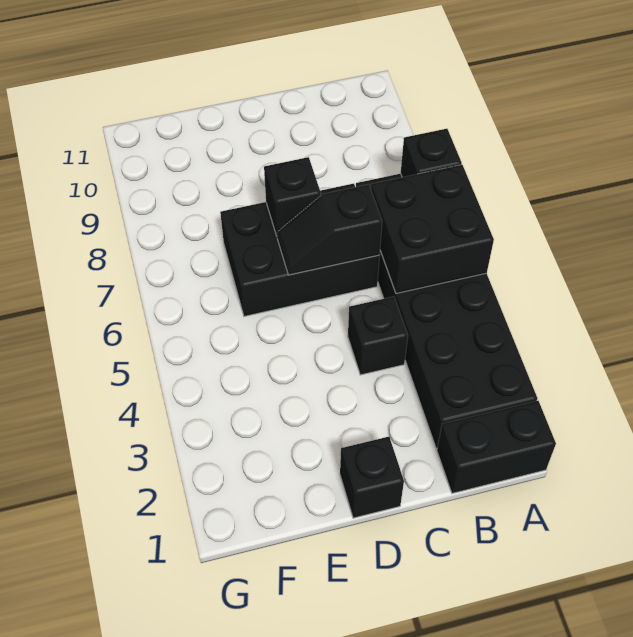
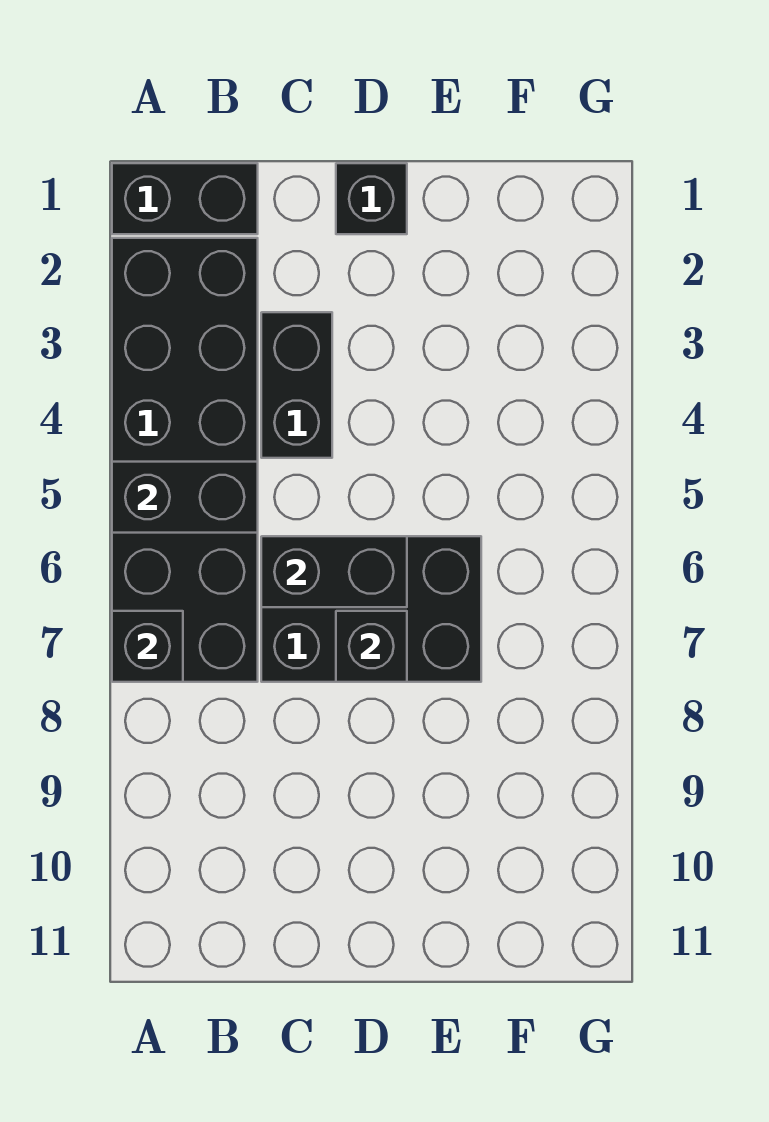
black brick A5:B6 level 2 -> black brick A5:B5 level 2
black brick C4 level 1 -> black brick C3:C4 level 1
black slope C6:D6 level 2 top C -> black brick C6:D6 level 2

